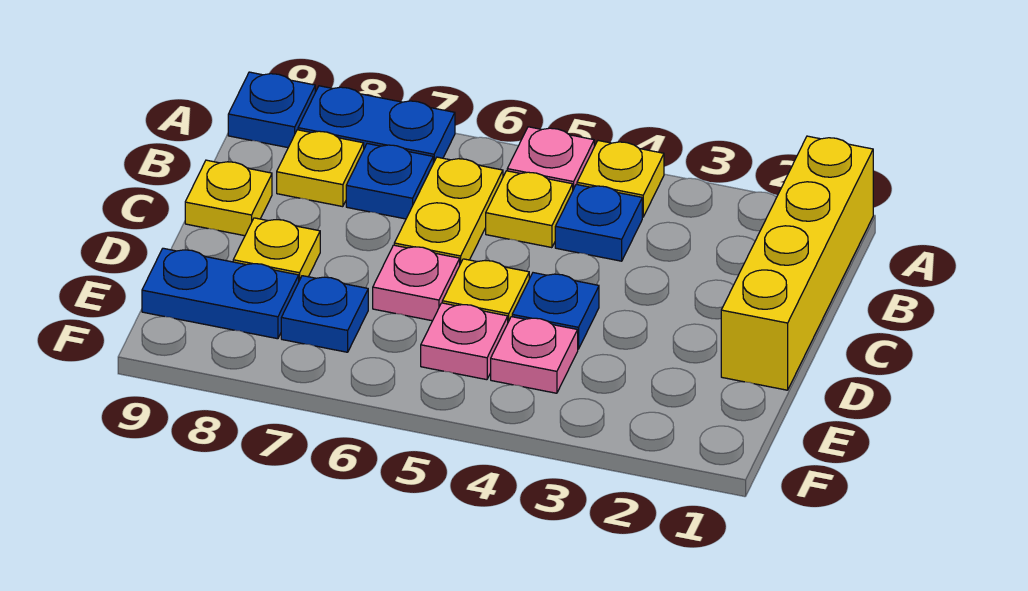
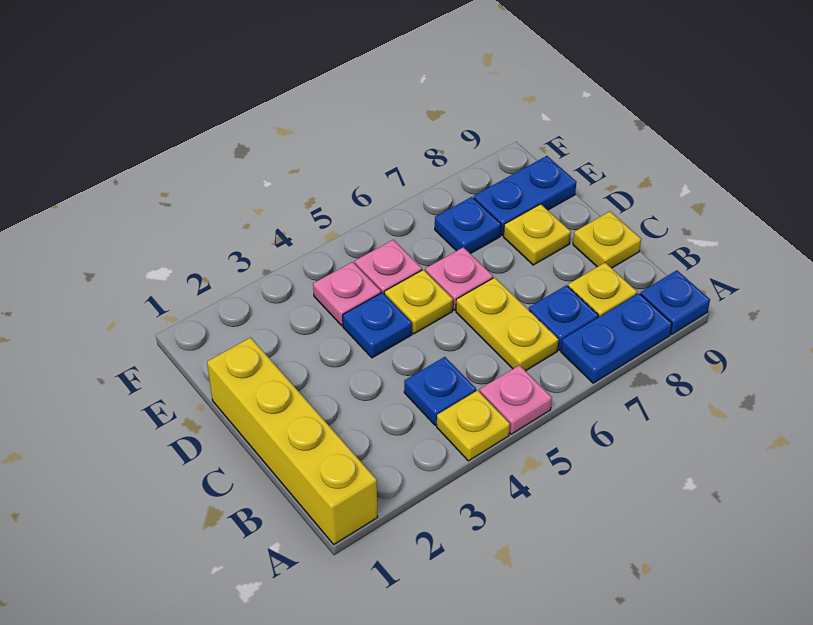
yellow plate B5 level 1 -> none

